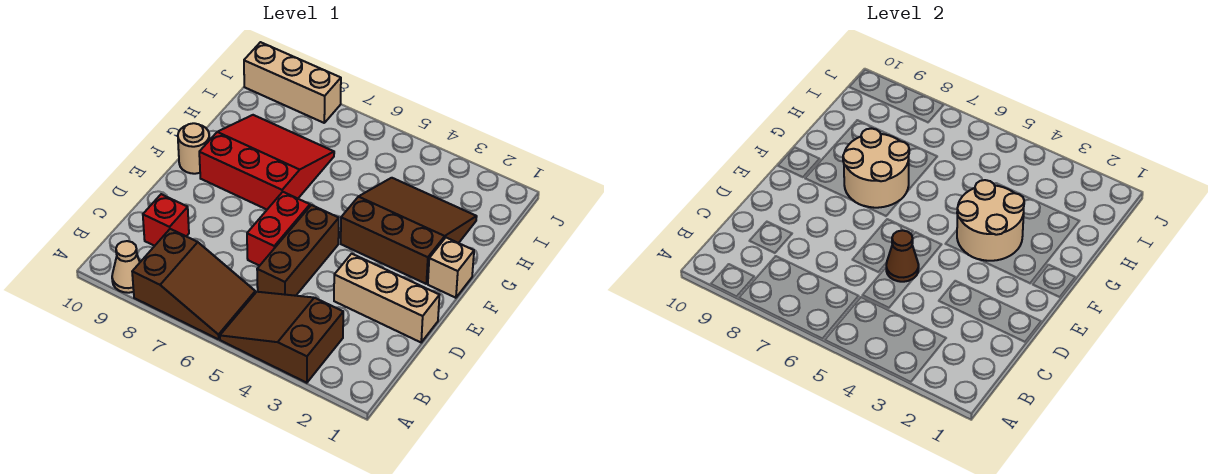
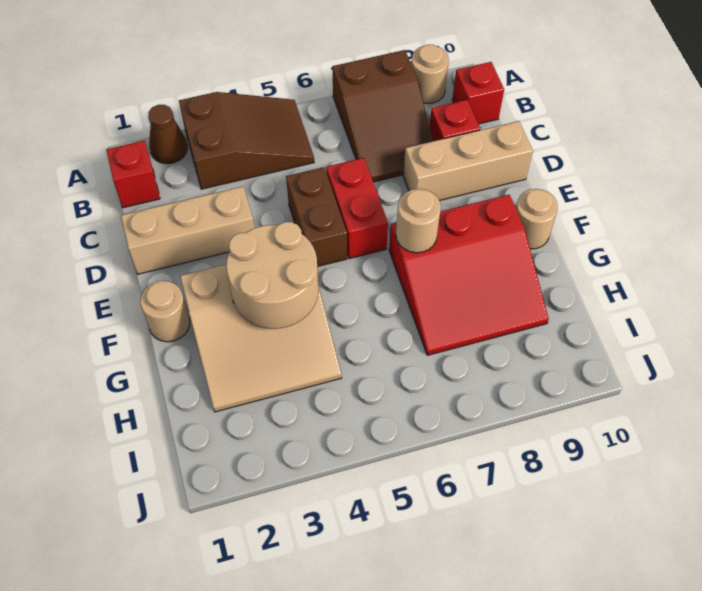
brown slope A6:B8 level 1 top 8 -> brown slope A7:C8 level 1 top A
tan cone A9 level 1 -> tan round brick A9 level 1
none -> red brick B1 level 1
none -> red brick B10 level 1
brown brick C5:E5 level 1 -> brown brick D5:E5 level 1
brown cone D5 level 2 -> brown cone A2 level 1
tan brick F1 level 1 -> tan round brick F1 level 1
brown slope F2:H4 level 1 top F -> tan slope F2:H4 level 1 top F
tan round brick F7:G8 level 2 -> tan round brick F7 level 2
tan brick J8:J10 level 1 -> tan brick D8:D10 level 1

